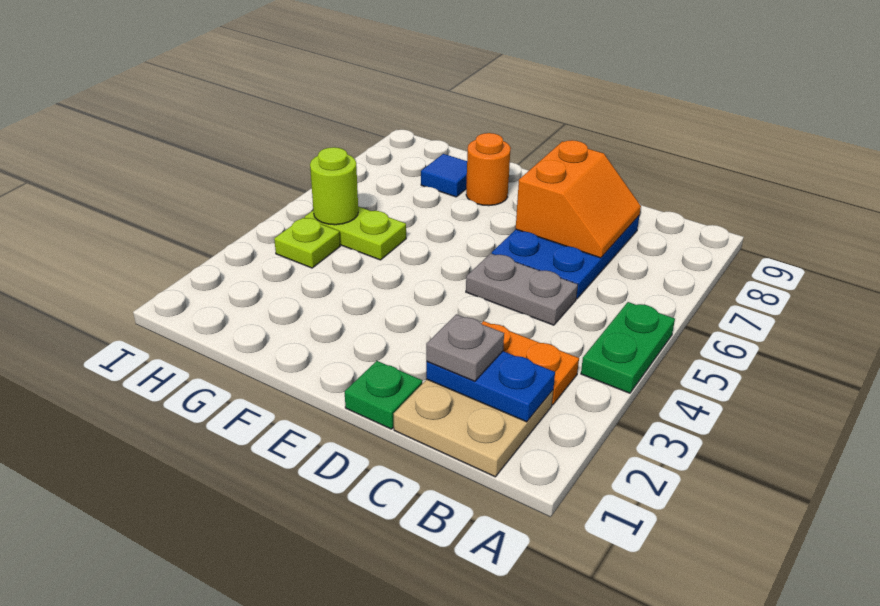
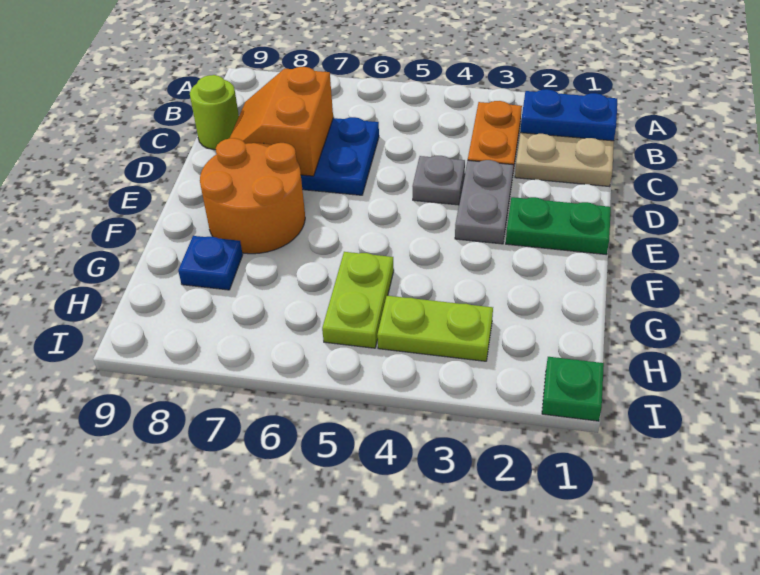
green plate A4:A5 level 1 -> green plate E1:E2 level 1
blue plate B2:C2 level 2 -> blue plate B1:B2 level 2
grey plate C2 level 3 -> grey plate D4 level 1
grey plate C5:D5 level 1 -> grey plate D3:E3 level 1
orange slope C7:D8 level 2 top D -> orange slope C7:D8 level 2 top 7
green plate D1 level 1 -> green plate I1 level 1
orange round brick F8 level 1 -> orange round brick E7:F8 level 1
blue tile G8 level 1 -> blue plate G8 level 1
lime plate H4 level 1 -> lime plate H3:H4 level 1
lime round brick H5 level 2 -> lime round brick C9 level 1

